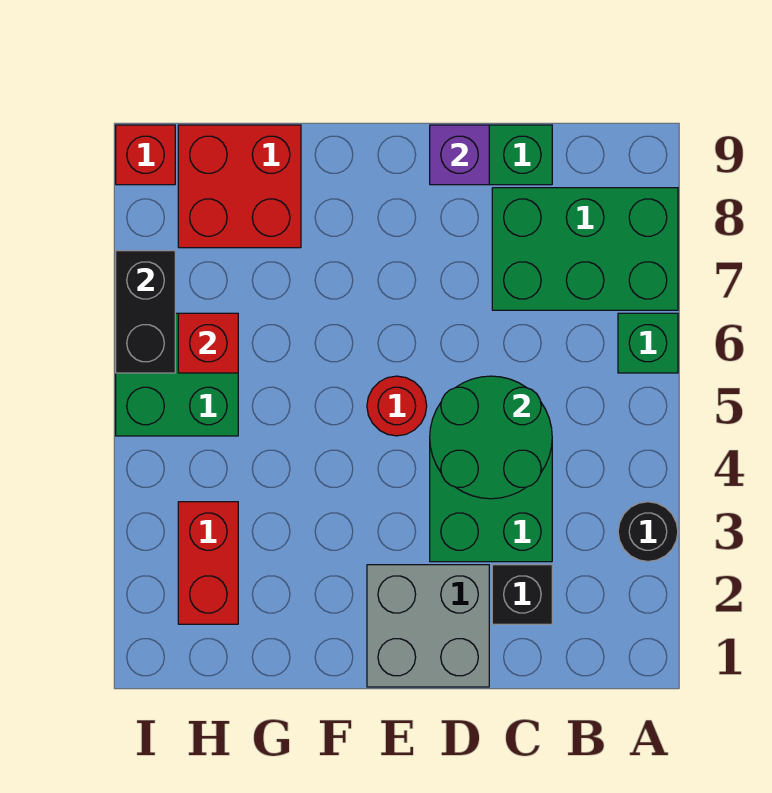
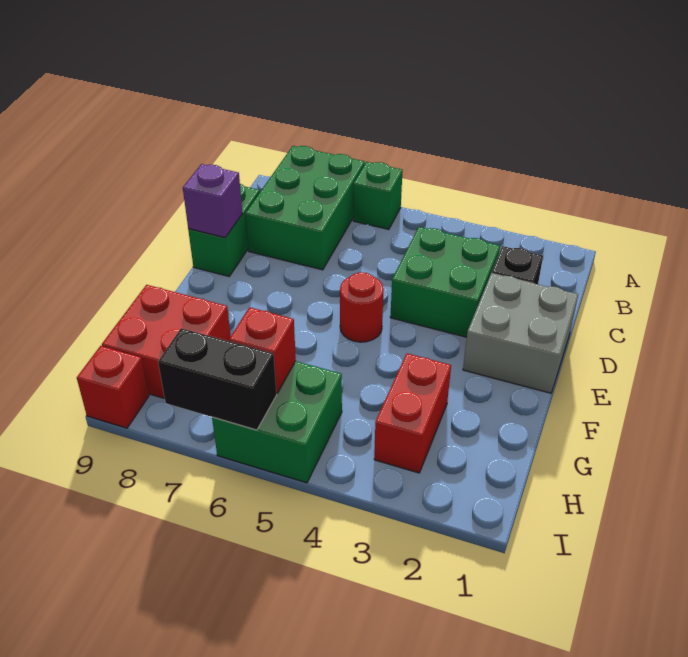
black round brick A3 level 1 -> none
green round brick C4:D5 level 2 -> none
red brick H2:H3 level 1 -> red brick G3:H3 level 1

